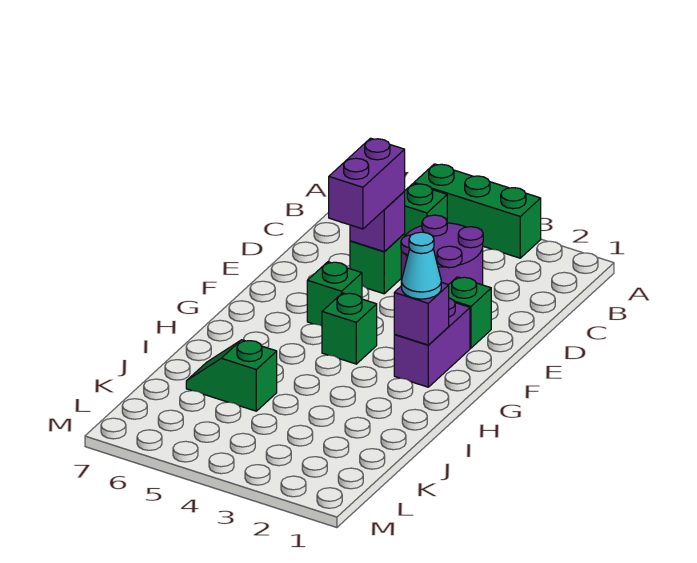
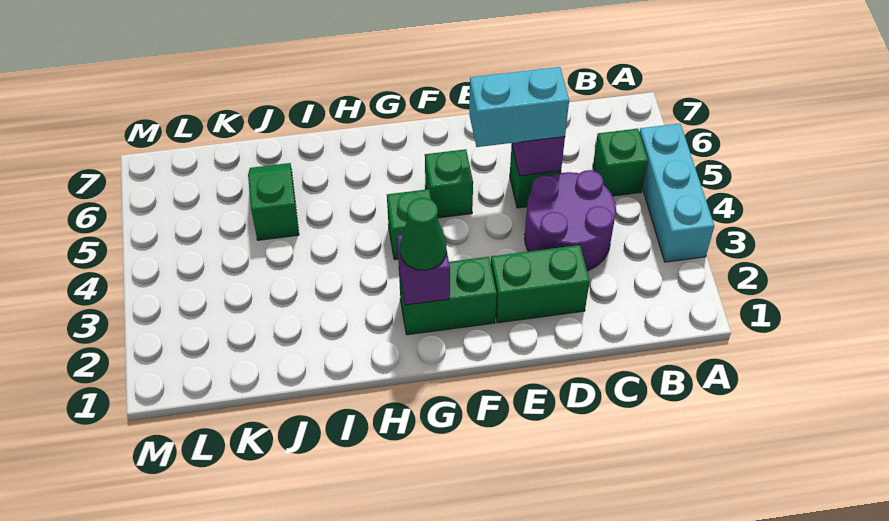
green brick A3:A5 level 1 -> cyan brick A3:A5 level 1
purple brick D5:E5 level 3 -> cyan brick D5:E5 level 3
green brick E2 level 1 -> green brick D2:E2 level 1
purple brick F2:G2 level 1 -> green brick F2:G2 level 1
cyan cone G2 level 3 -> green cone G2 level 3

